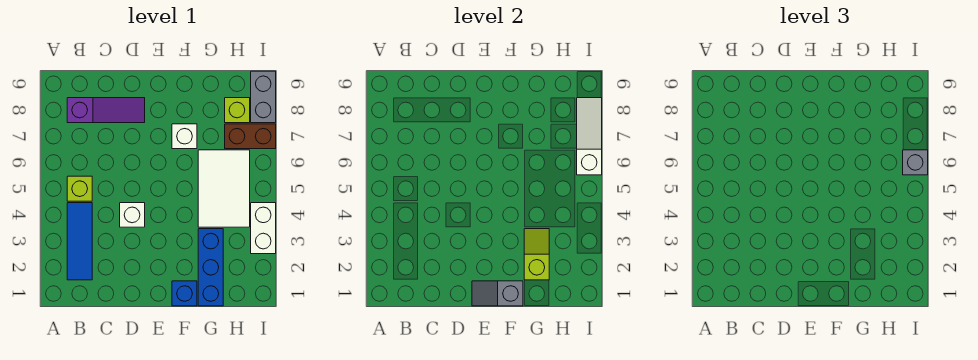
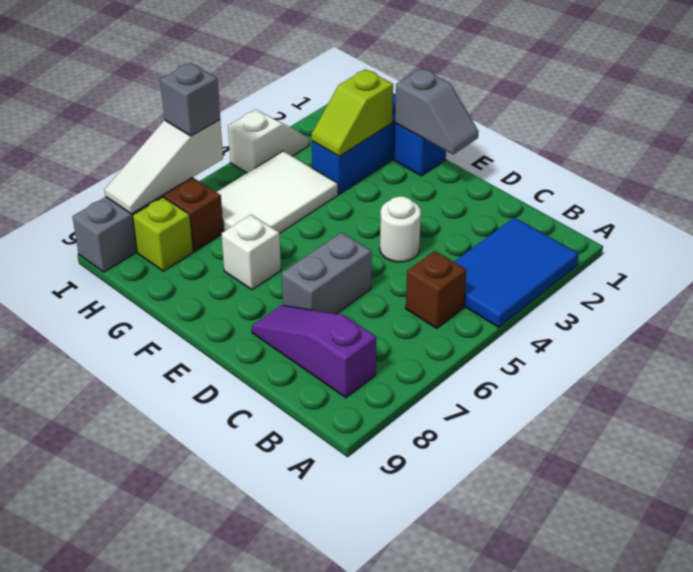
blue tile B2:B4 level 1 -> blue tile A2:B4 level 1
lime brick B5 level 1 -> brown brick B5 level 1
white brick D4 level 1 -> white round brick D4 level 1
none -> grey brick D6:D7 level 1
white brick I3:I4 level 1 -> white slope I3:I4 level 1 top 4

